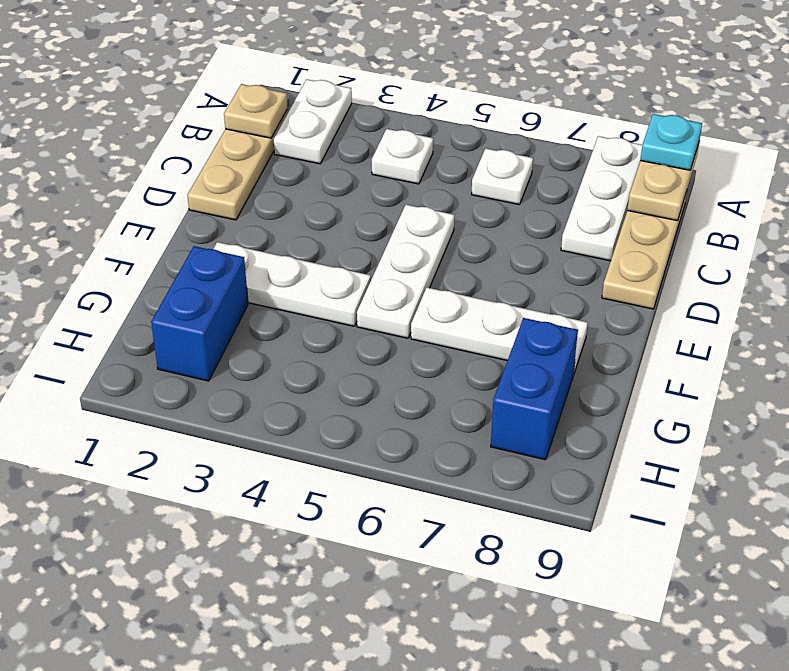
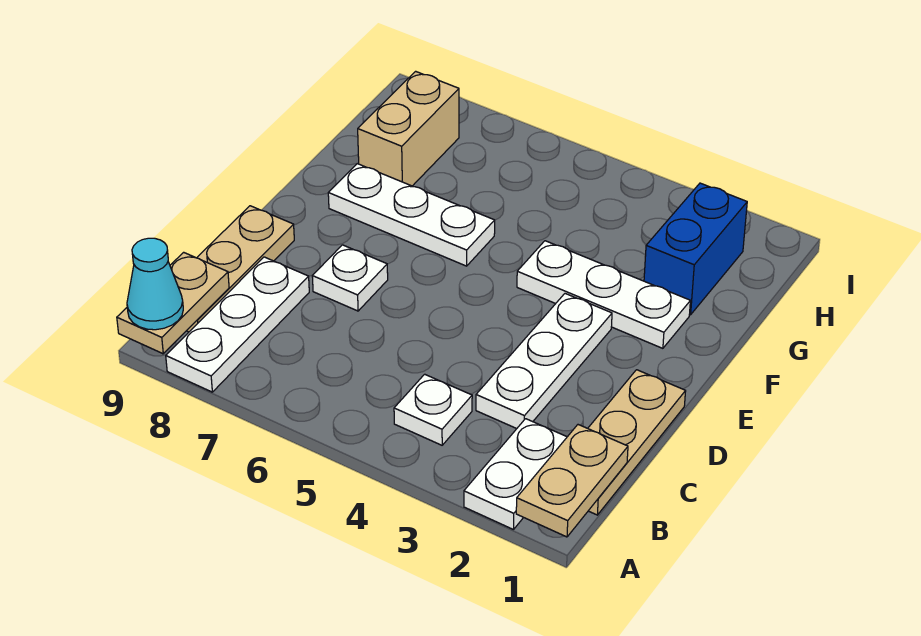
cyan plate A9 level 3 -> cyan cone A9 level 3
tan plate B1 level 2 -> tan plate A1:B1 level 2
white plate B6 level 1 -> white plate D7 level 1
white plate D5:F5 level 1 -> white plate C3:E3 level 1
blue brick G8:H8 level 1 -> tan brick G8:H8 level 1

